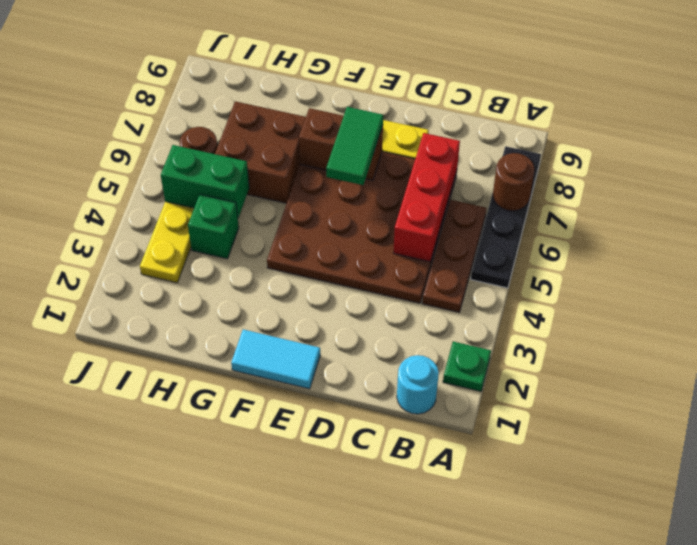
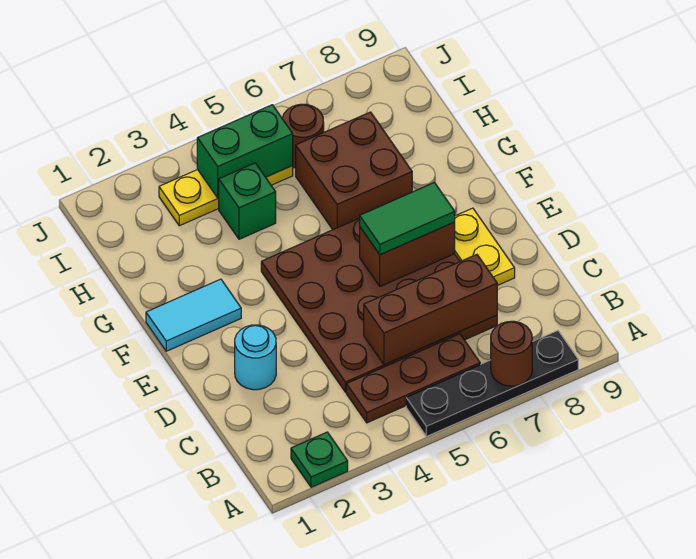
cyan round brick B1 level 1 -> cyan round brick D2 level 1
red brick C5:C7 level 2 -> brown brick C5:C7 level 2
cyan tile E1:F1 level 1 -> cyan tile F1:F2 level 1
brown brick E7:F7 level 2 -> brown brick E6:E7 level 2
green brick H5:I5 level 2 -> green brick I4:I5 level 2

